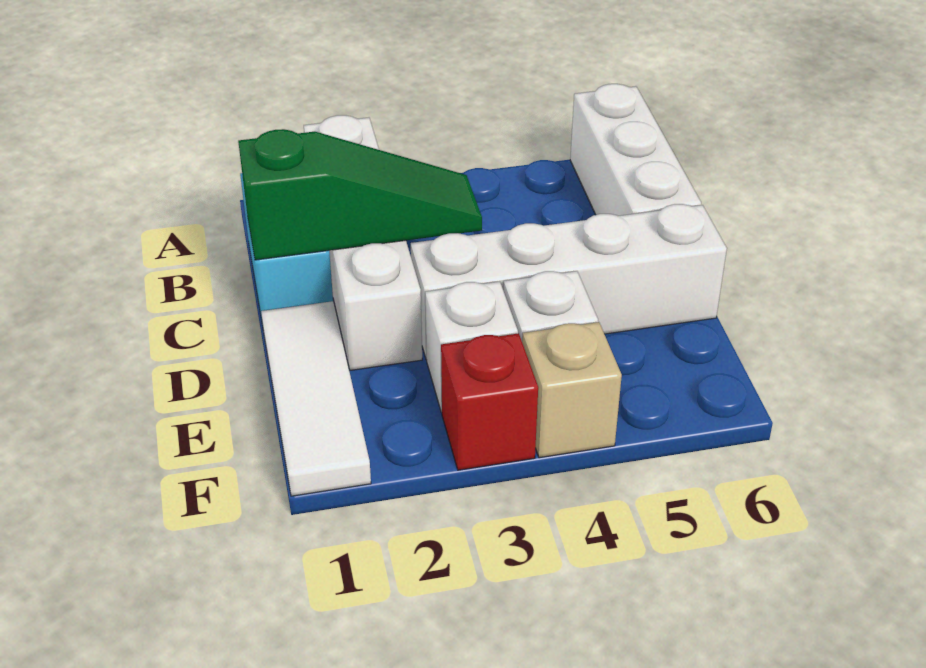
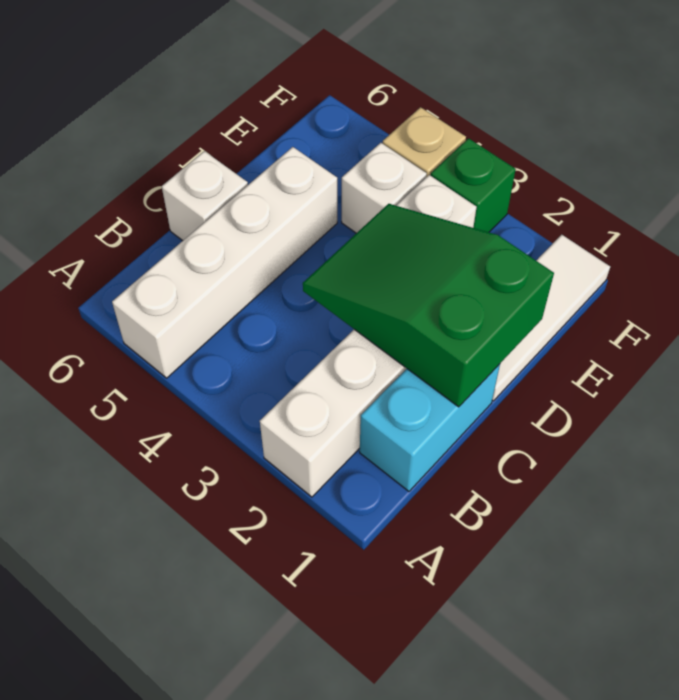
white brick A6:C6 level 1 -> white brick C6 level 1
green slope C1:C3 level 2 top 1 -> green slope C1:D3 level 2 top 1
white brick D3:D6 level 1 -> white brick A5:D5 level 1
red brick F3 level 1 -> green brick F3 level 1

